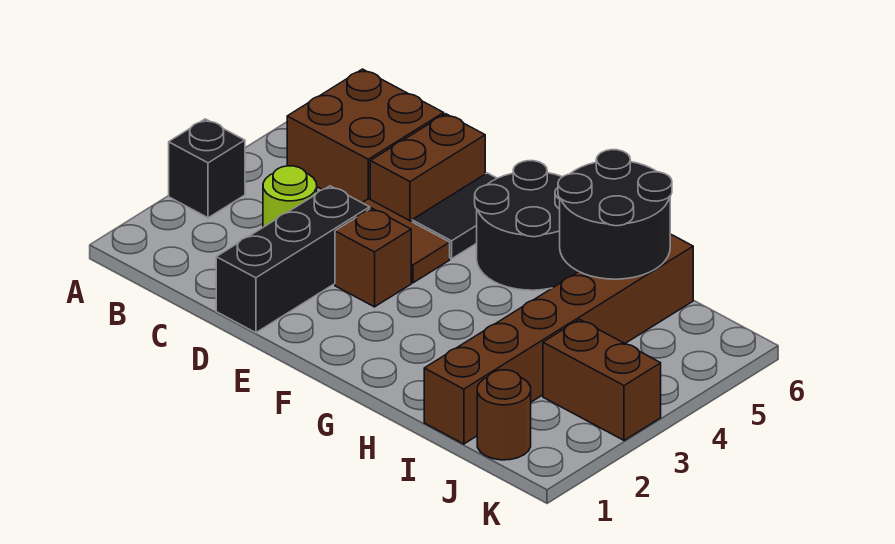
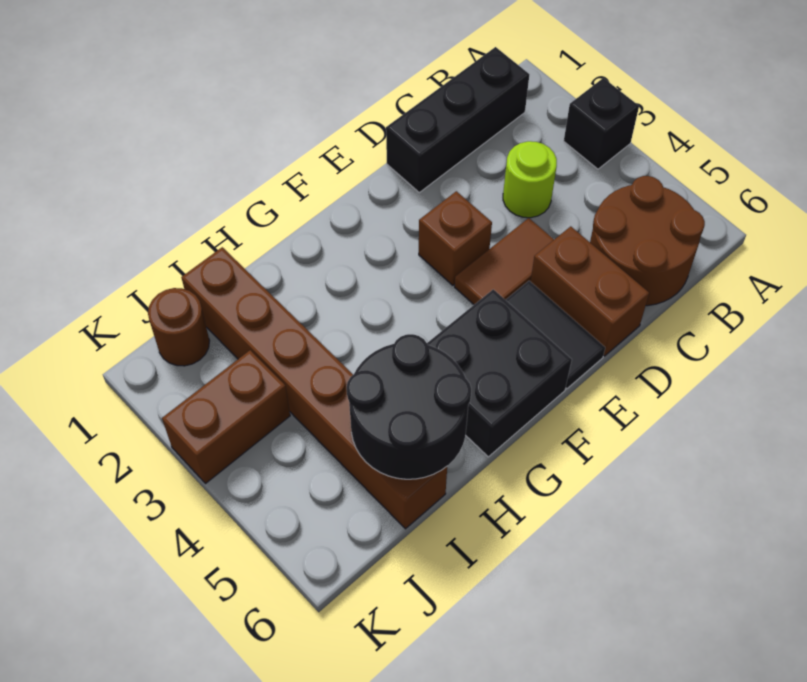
brown brick B5:C6 level 1 -> brown round brick B5:C6 level 1
black brick D1:D3 level 1 -> black brick B1:D1 level 1
black round brick F5:G6 level 1 -> black brick F5:G6 level 1

